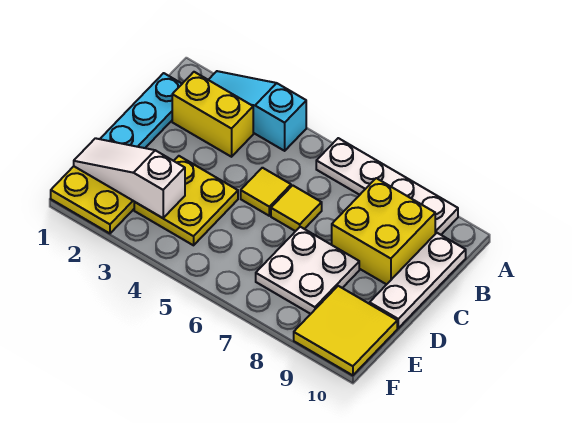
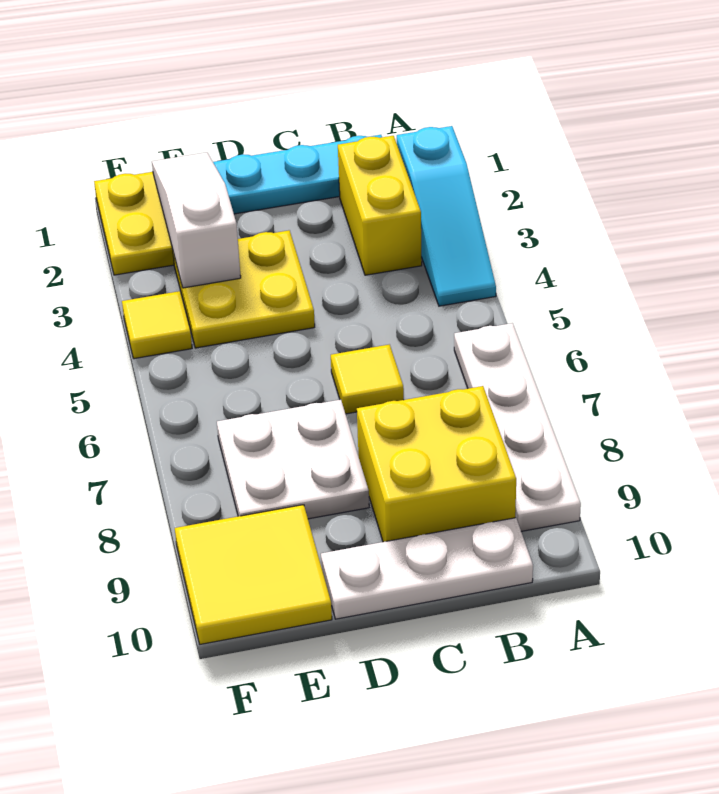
cyan slope A2:A4 level 1 top 4 -> cyan slope A2:A4 level 1 top 2
yellow tile C5 level 1 -> yellow tile F4 level 1

